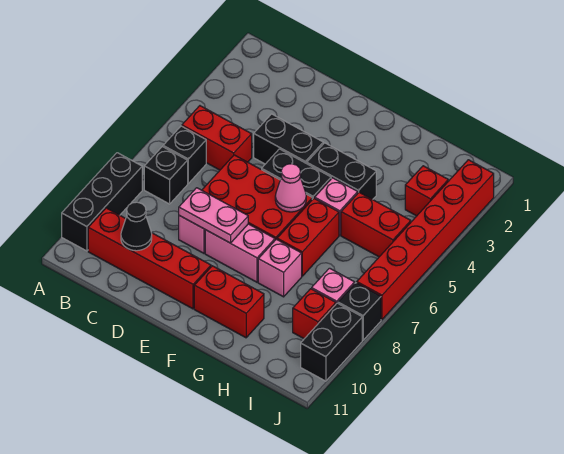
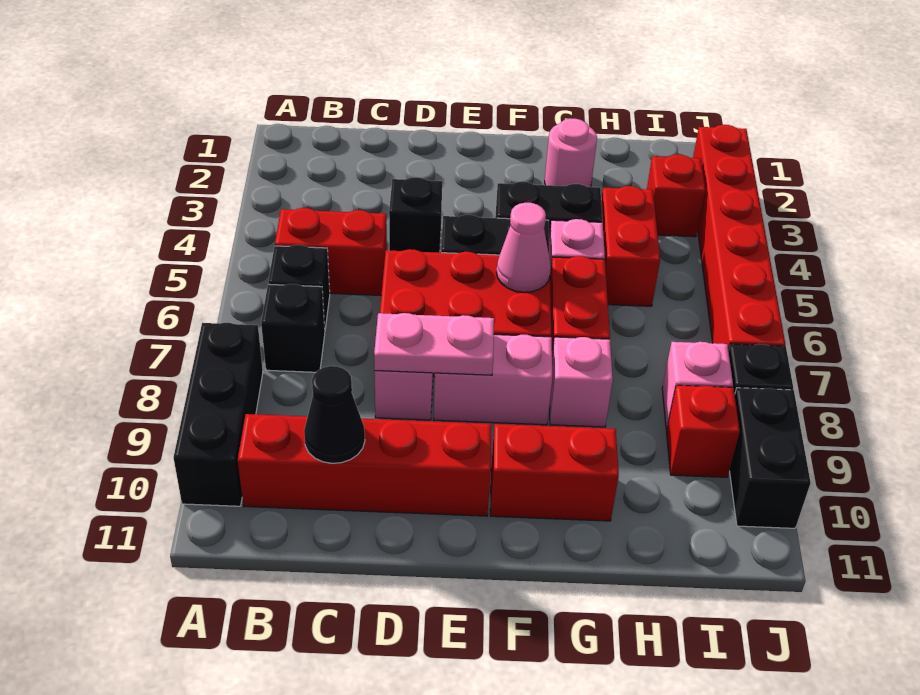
black brick D4:E4 level 1 -> black brick D4 level 1
none -> pink round brick G2 level 1
red brick H5:I5 level 1 -> red brick H4:H5 level 1

